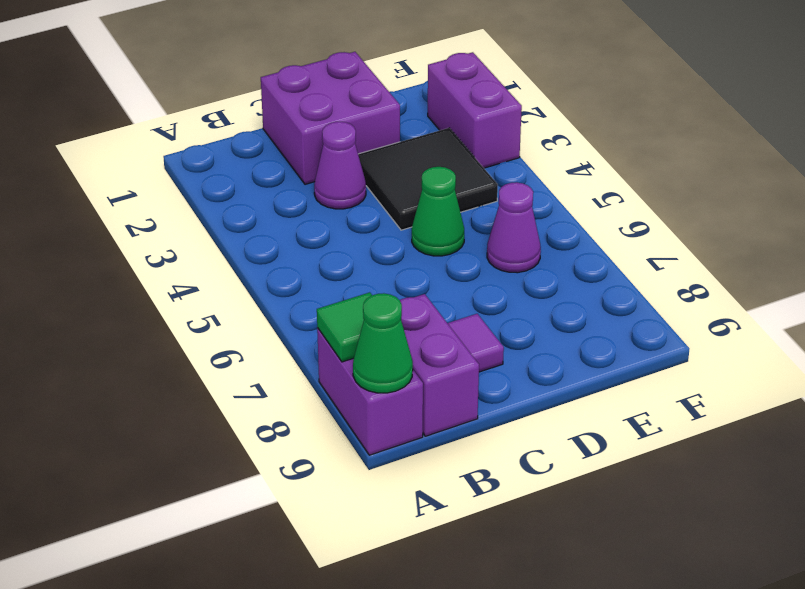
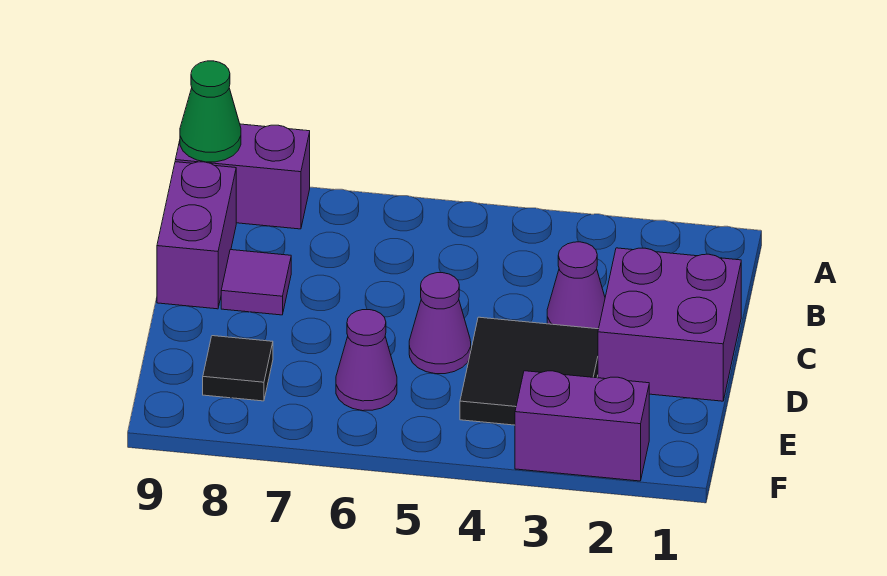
green tile A8 level 2 -> none
purple brick B8:B9 level 1 -> purple brick B9:C9 level 1
green cone D5 level 1 -> purple cone D5 level 1
none -> black tile E8 level 1

